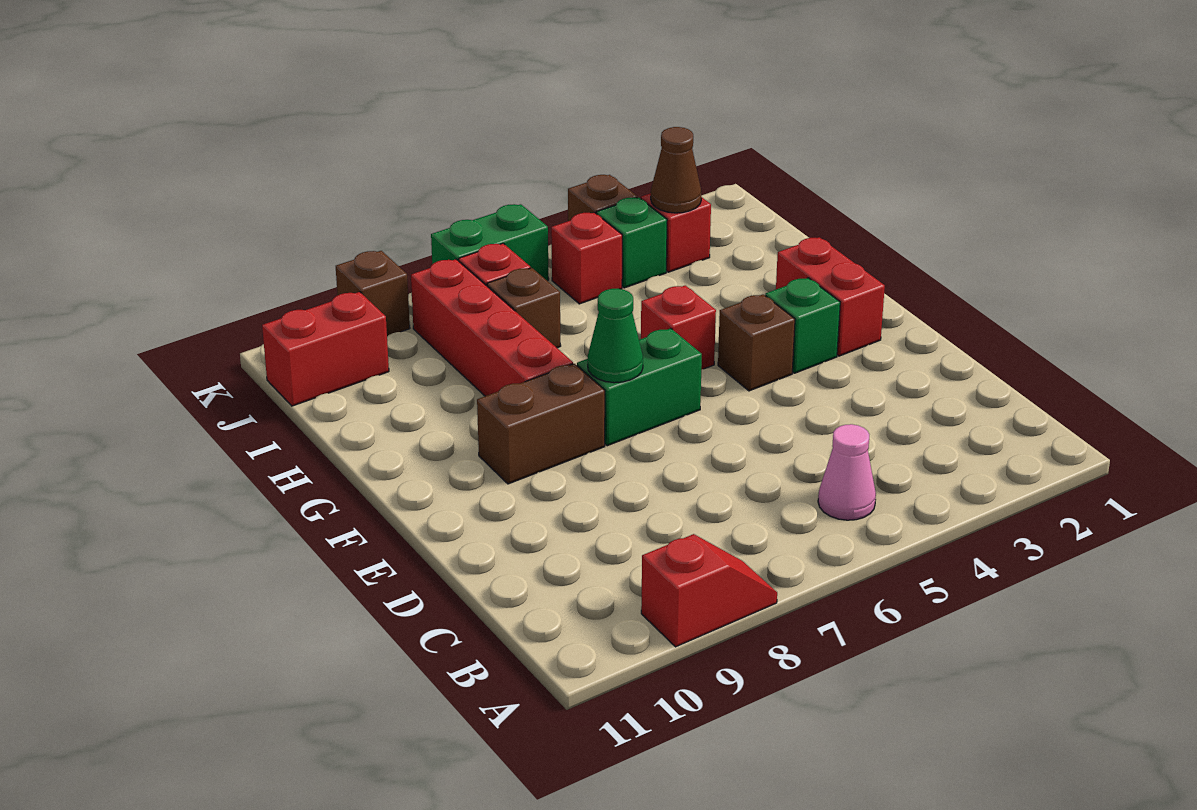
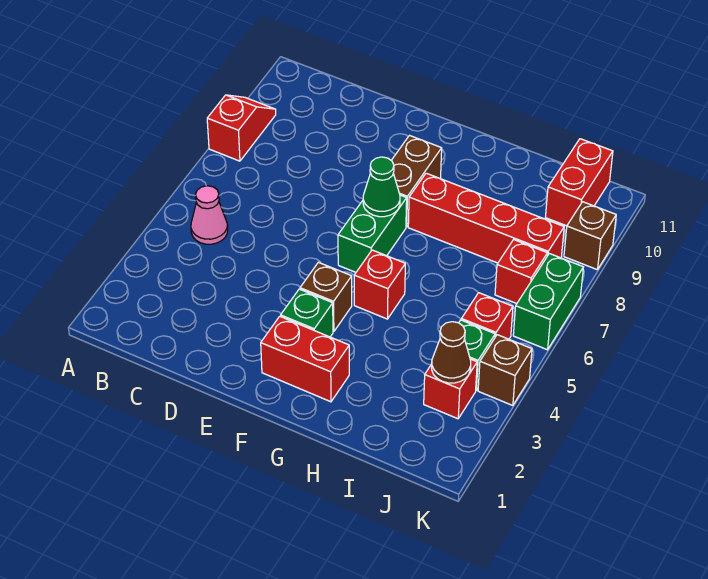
red slope A8:A9 level 1 top 9 -> red slope A8:A9 level 1 top 8
brown brick I7 level 1 -> none

